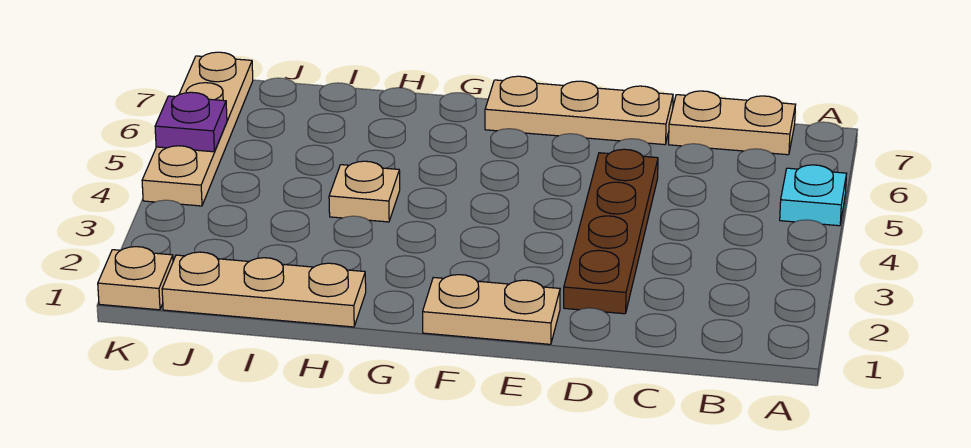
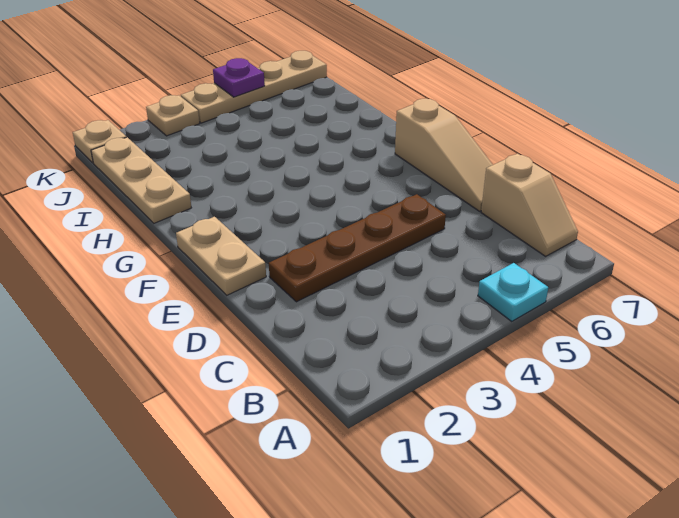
tan plate B7:C7 level 1 -> tan slope B7:C7 level 1 top C
tan plate D7:F7 level 1 -> tan slope D7:F7 level 1 top F
tan plate H4 level 1 -> tan plate K3 level 1

